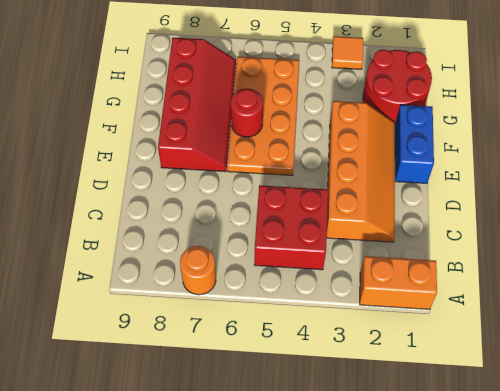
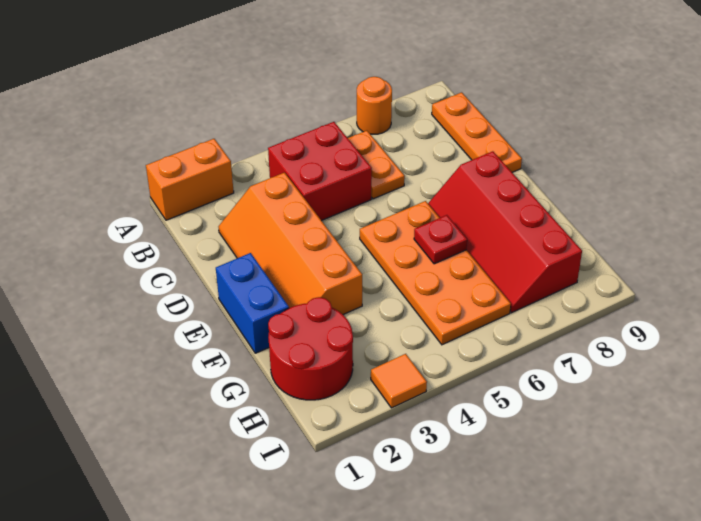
none -> orange plate B6:C6 level 1
none -> orange plate B9:D9 level 1
red round brick F6 level 2 -> red plate F6 level 2

